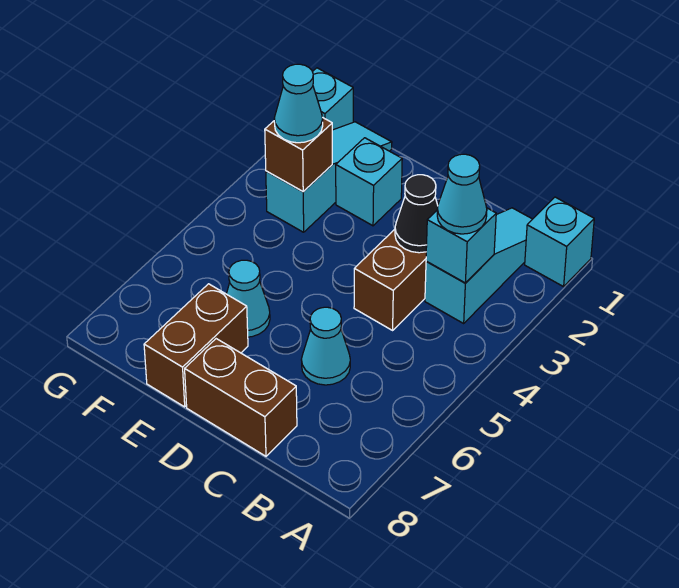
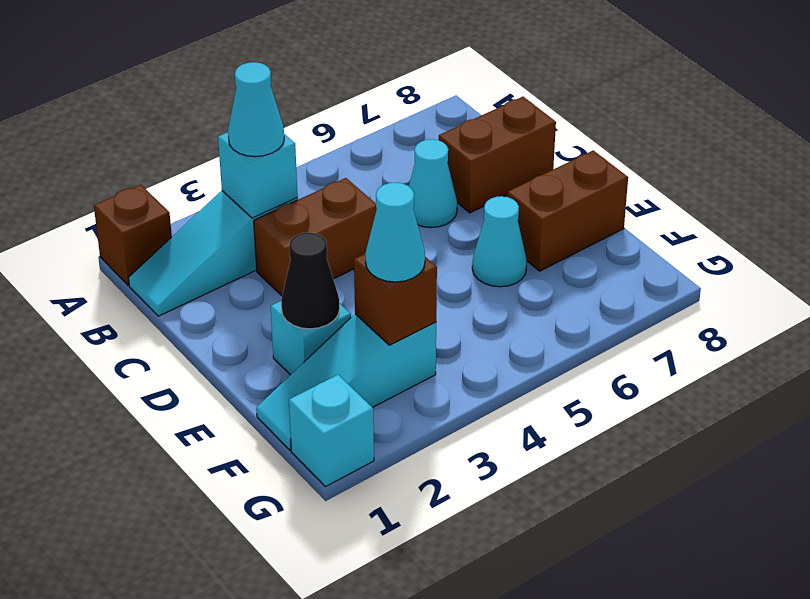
cyan brick A1 level 1 -> brown brick A1 level 1
black cone C3 level 2 -> black cone E2 level 2
brown brick C8:D8 level 1 -> brown brick C7:C8 level 1

